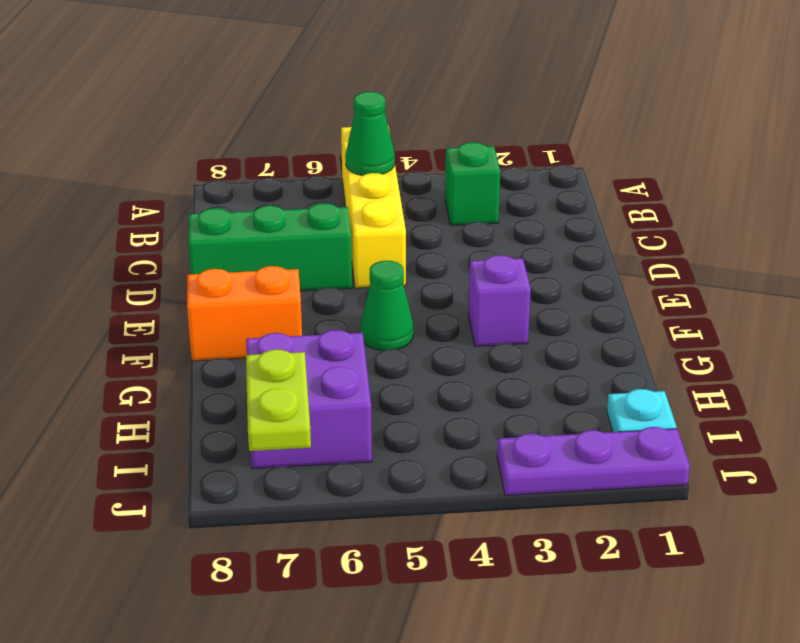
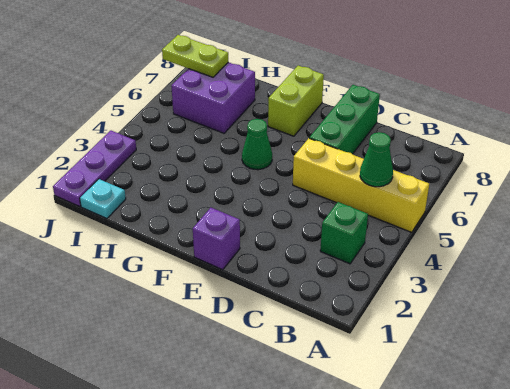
purple brick F3 level 1 -> purple brick E1 level 1
orange brick F7:F8 level 1 -> lime brick F7:F8 level 1

